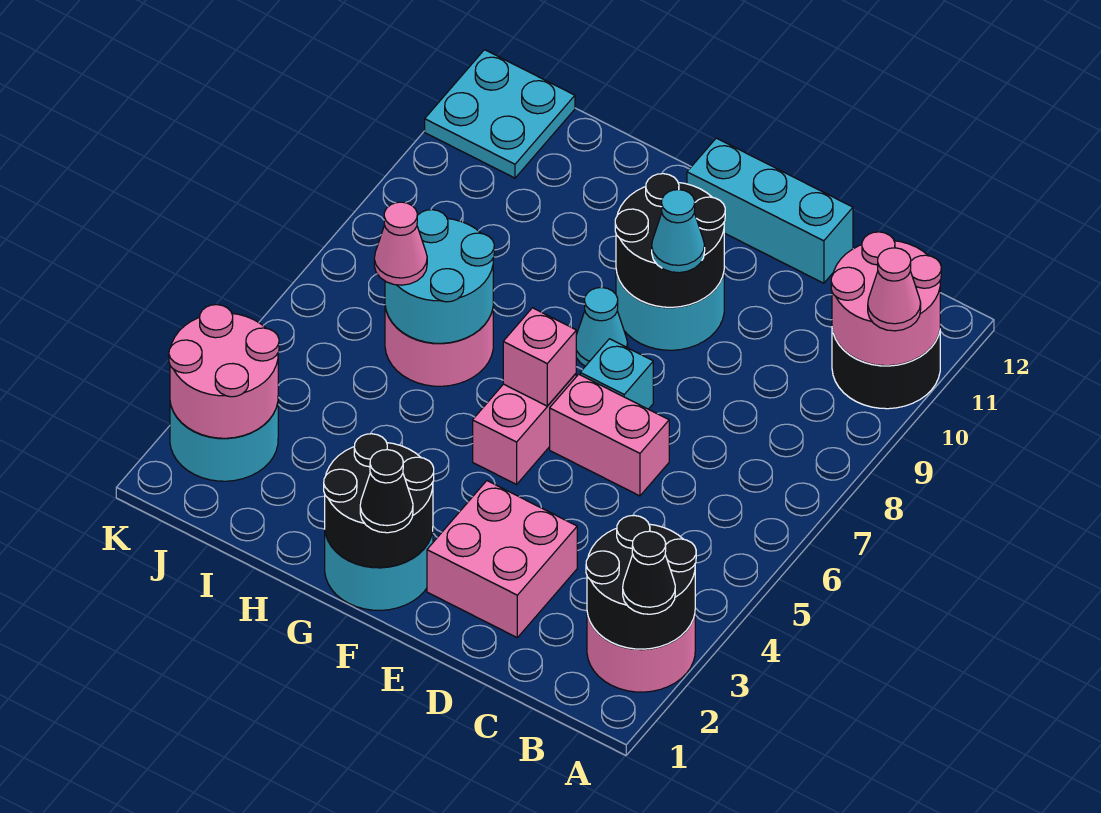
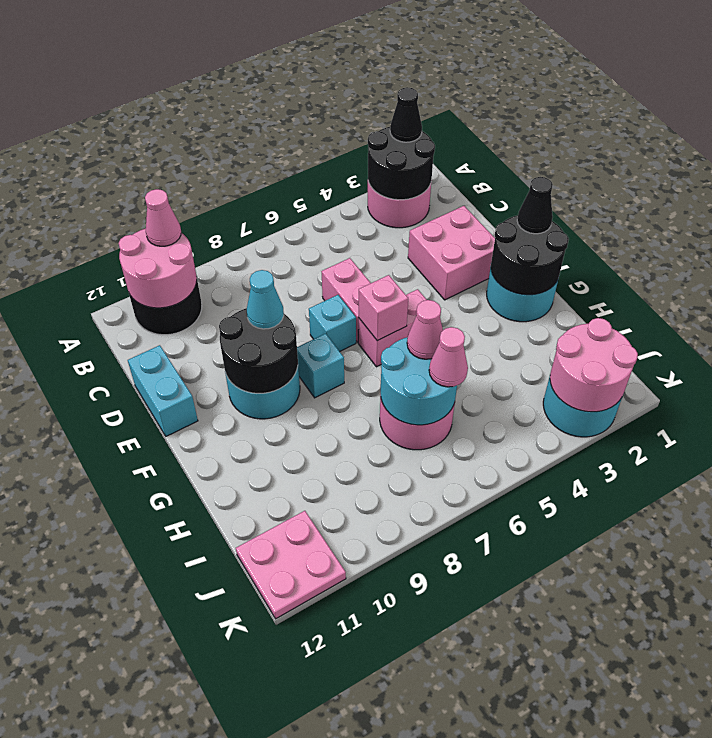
cyan brick D12:F12 level 1 -> cyan brick D12:E12 level 1
cyan cone F8 level 1 -> cyan brick F8 level 1
none -> pink cone H6 level 3
cyan plate J11:K12 level 1 -> pink plate J11:K12 level 1

